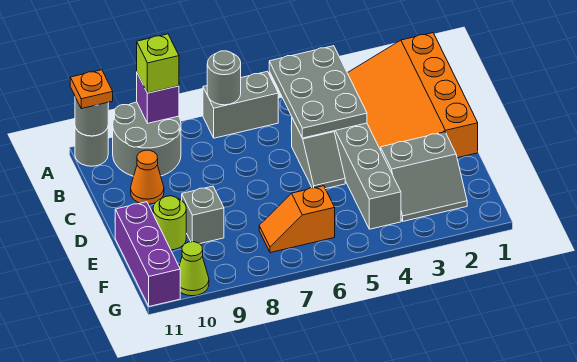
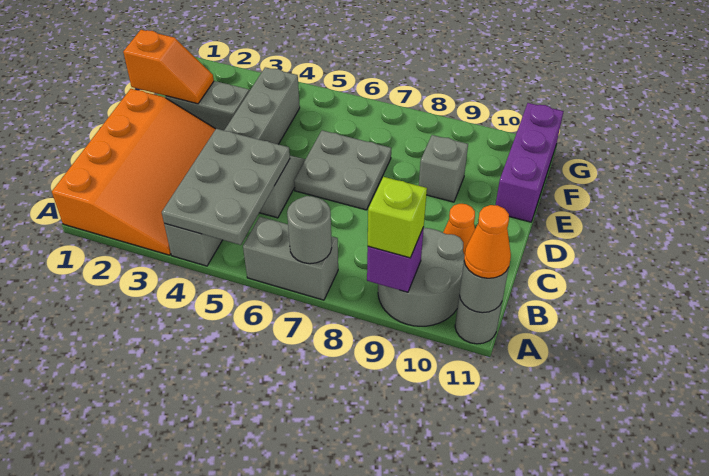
orange plate A11 level 3 -> orange cone A11 level 3
none -> grey plate D6:E7 level 1
lime round brick E10 level 1 -> none
orange slope F6:F7 level 1 top 6 -> orange slope E1:E2 level 2 top 1
lime cone G10 level 1 -> none

